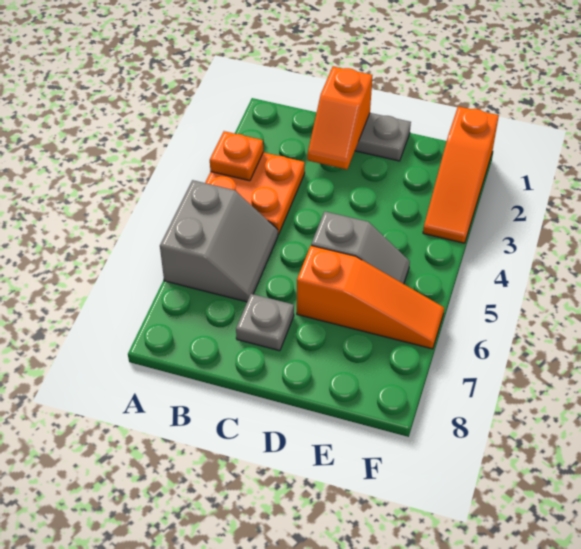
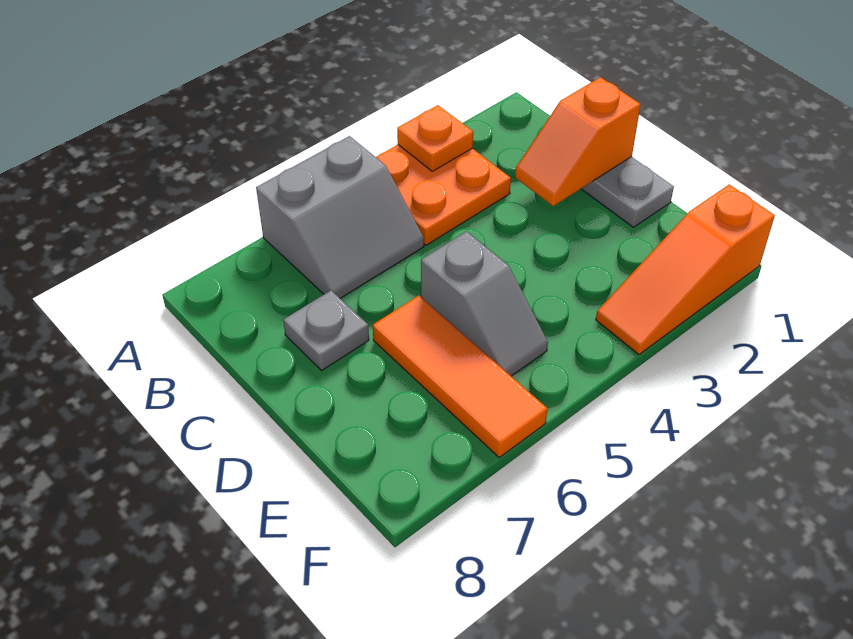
orange slope D6:F6 level 1 top D -> orange tile D6:F6 level 1

